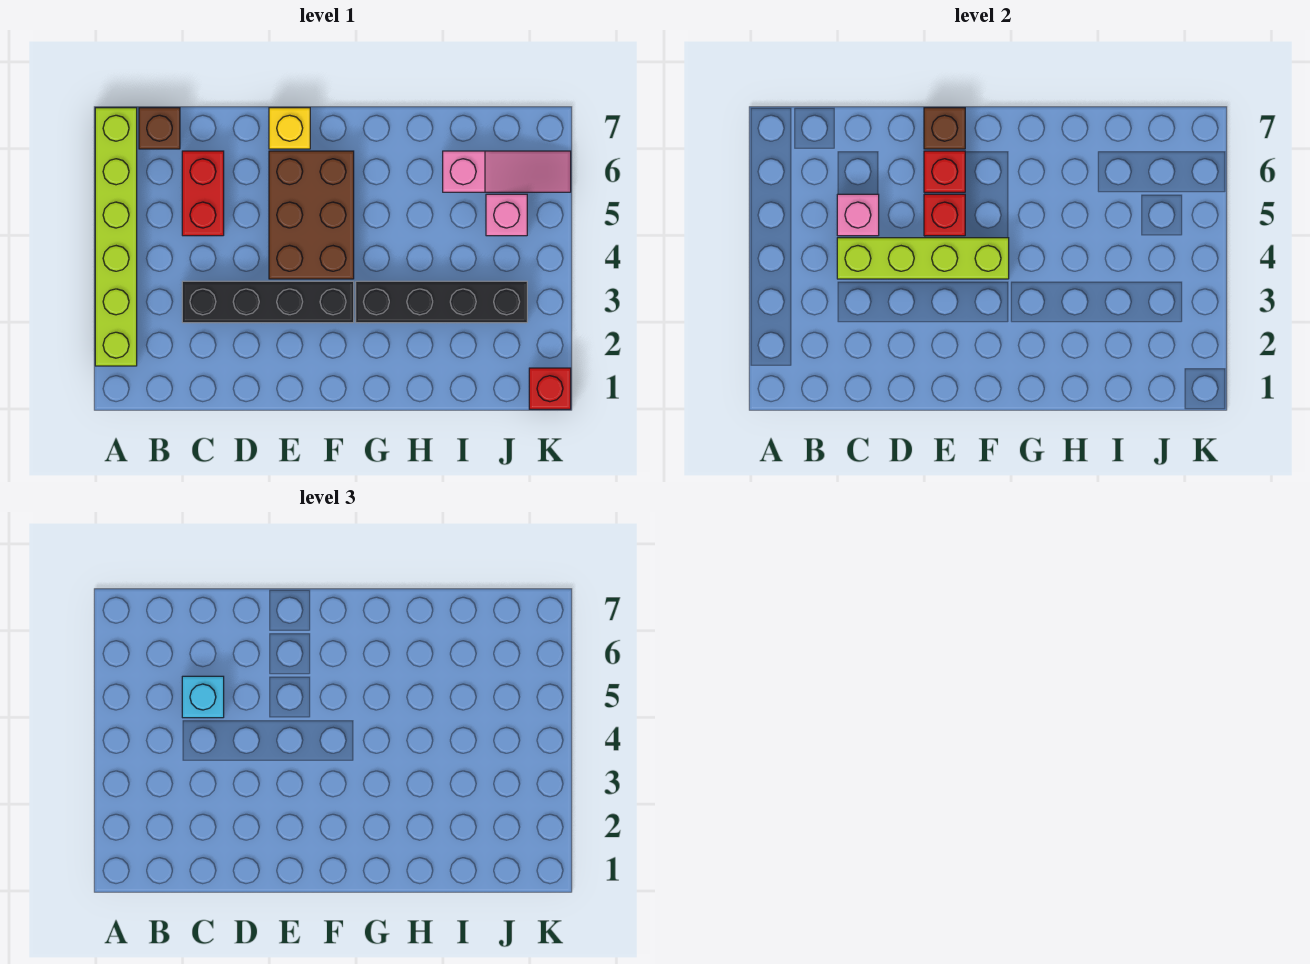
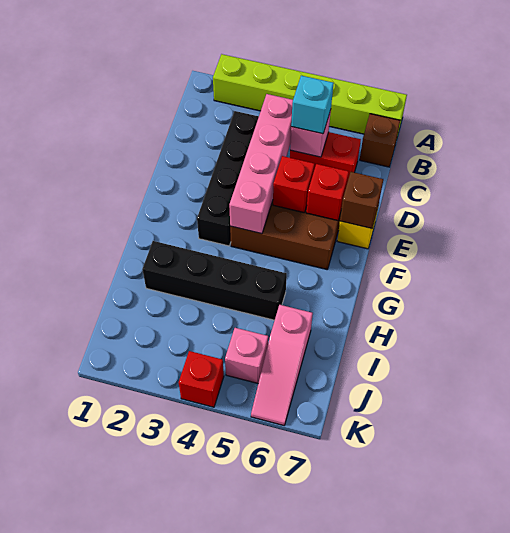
lime brick C4:F4 level 2 -> pink brick C4:F4 level 2
black brick G3:J3 level 1 -> black brick H2:H5 level 1
red brick K1 level 1 -> red brick K4 level 1

